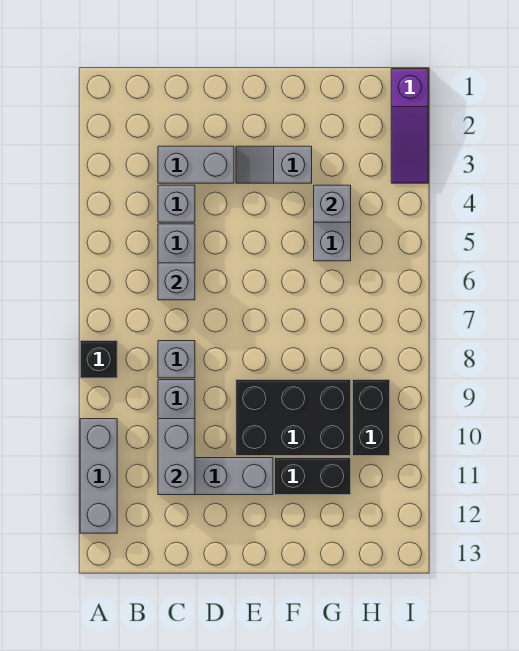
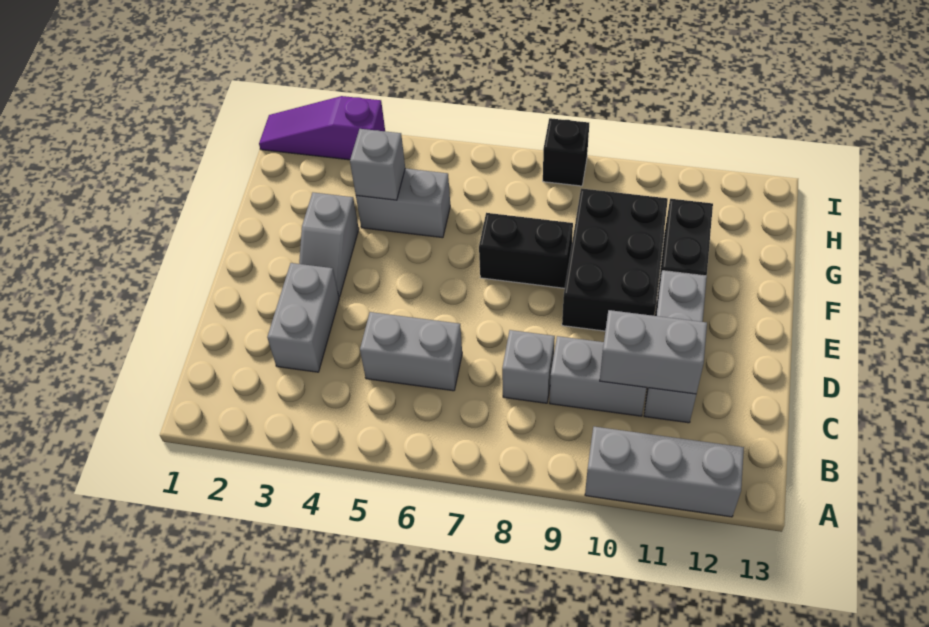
black brick A8 level 1 -> black brick I8 level 1
grey brick C4 level 1 -> none
grey brick C6 level 2 -> none
black brick H9:H10 level 1 -> black brick F7:F8 level 1
purple slope I1:I3 level 1 top 1 -> purple slope I1:I3 level 1 top 3

